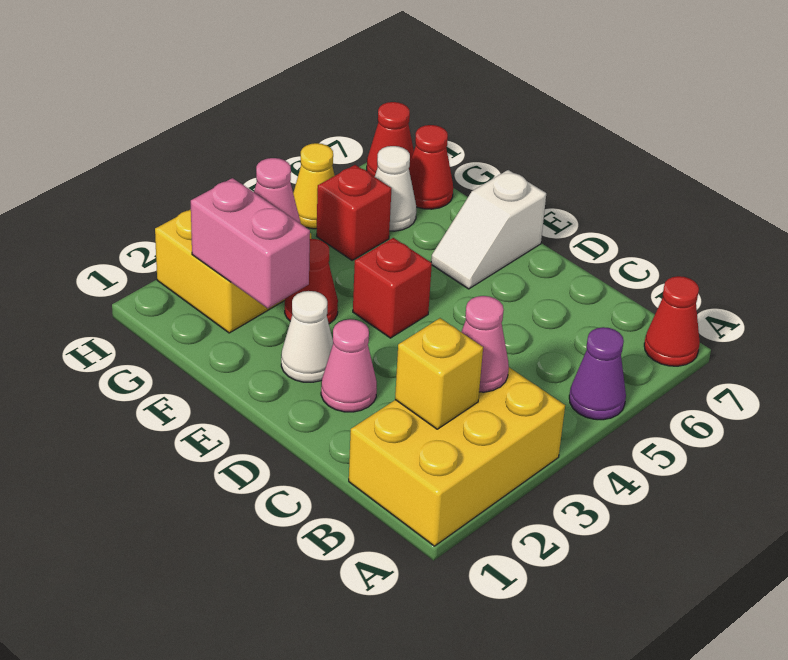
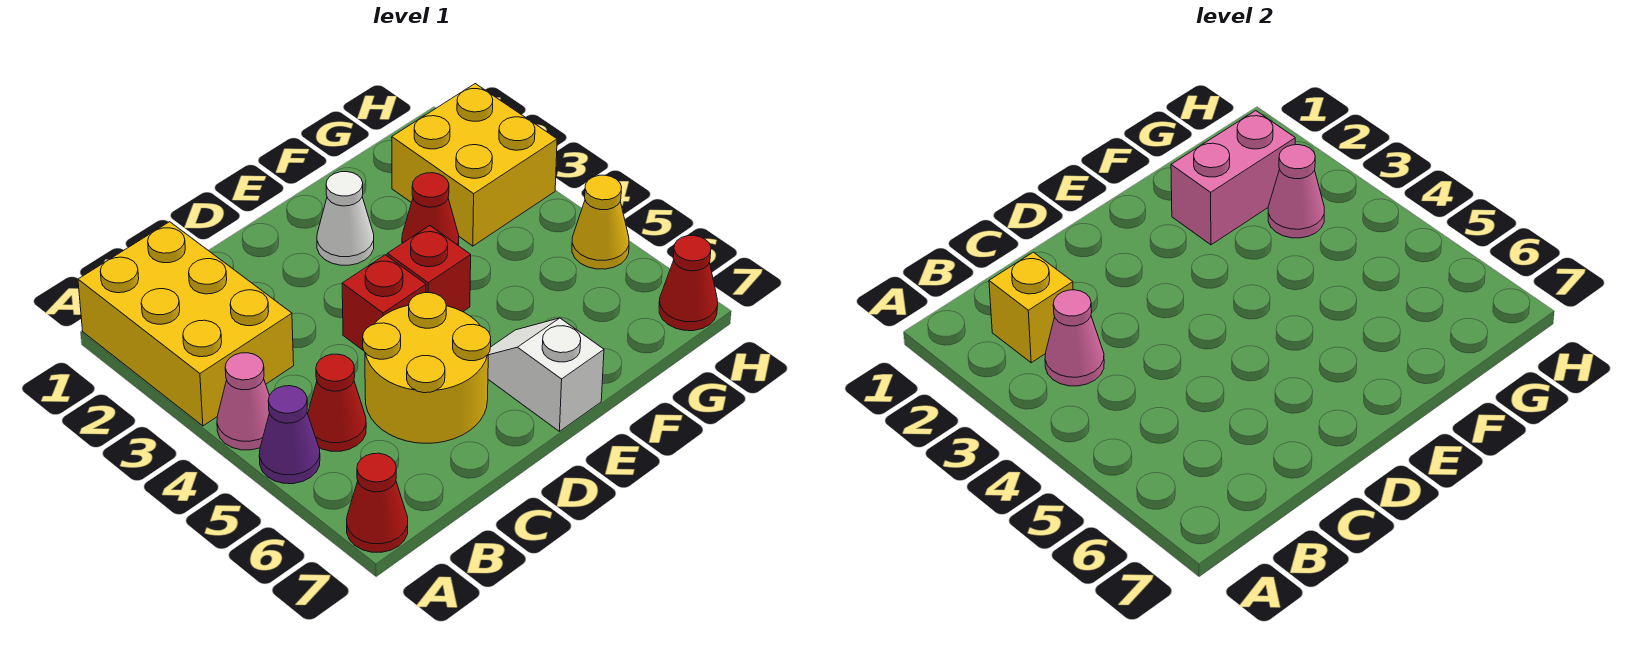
none -> yellow round brick C5:D6 level 1
pink cone D2 level 1 -> pink cone A4 level 1
red brick G5 level 1 -> red brick D4 level 1
white cone G6 level 1 -> none
red cone G7 level 1 -> red cone B5 level 1

